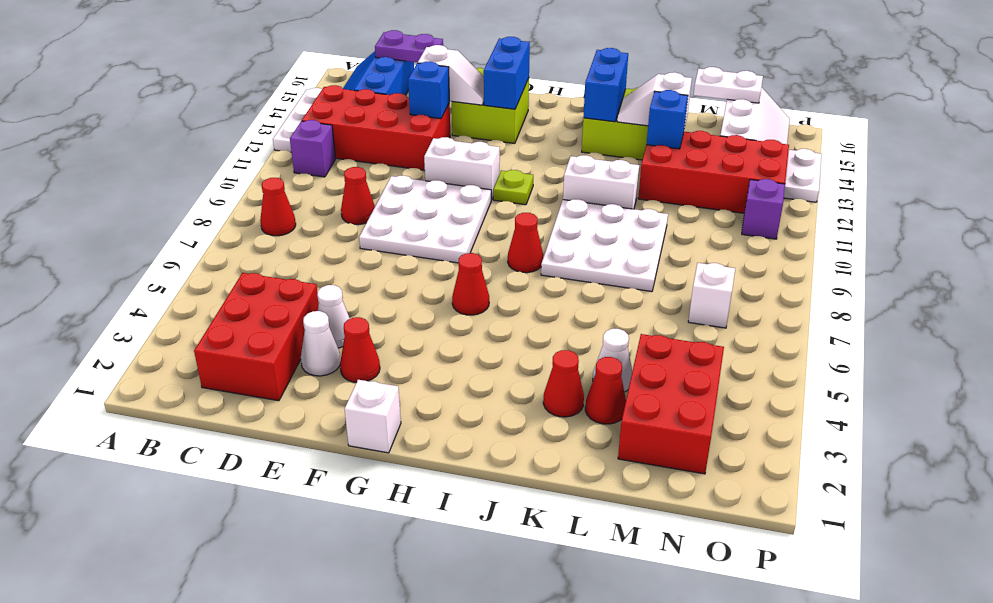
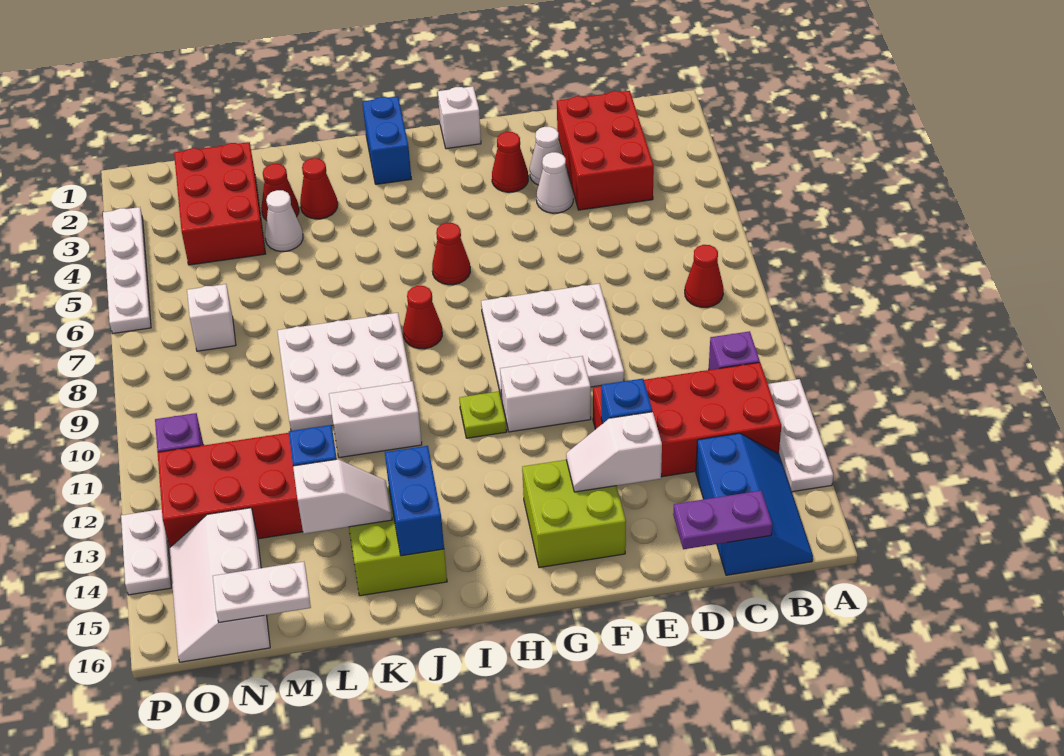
red cone D9 level 1 -> none
blue brick G14:G15 level 2 -> blue brick I1:I2 level 1
none -> white plate P3:P6 level 1

